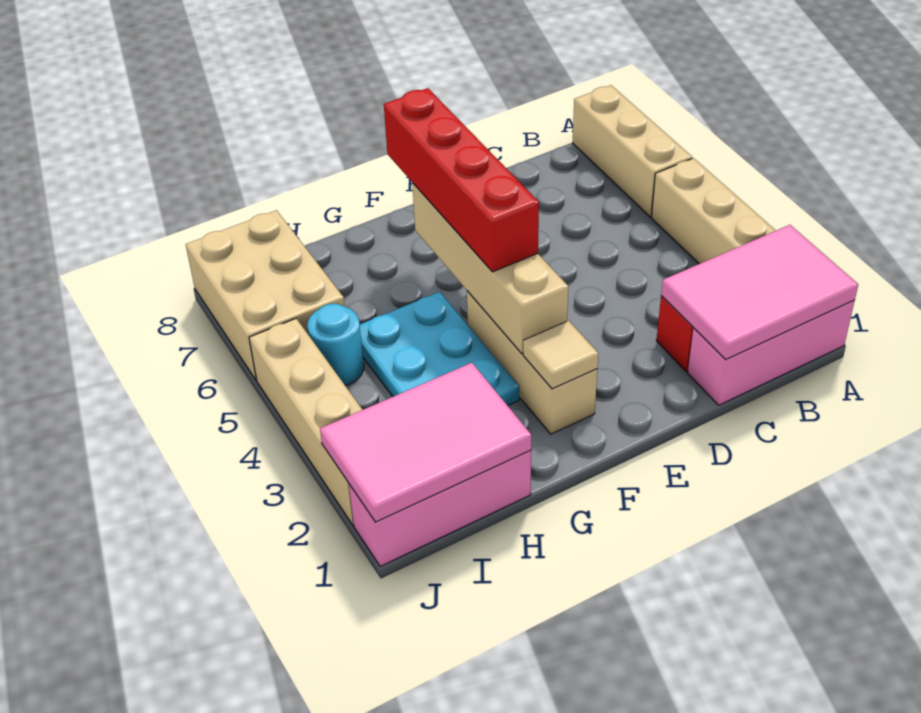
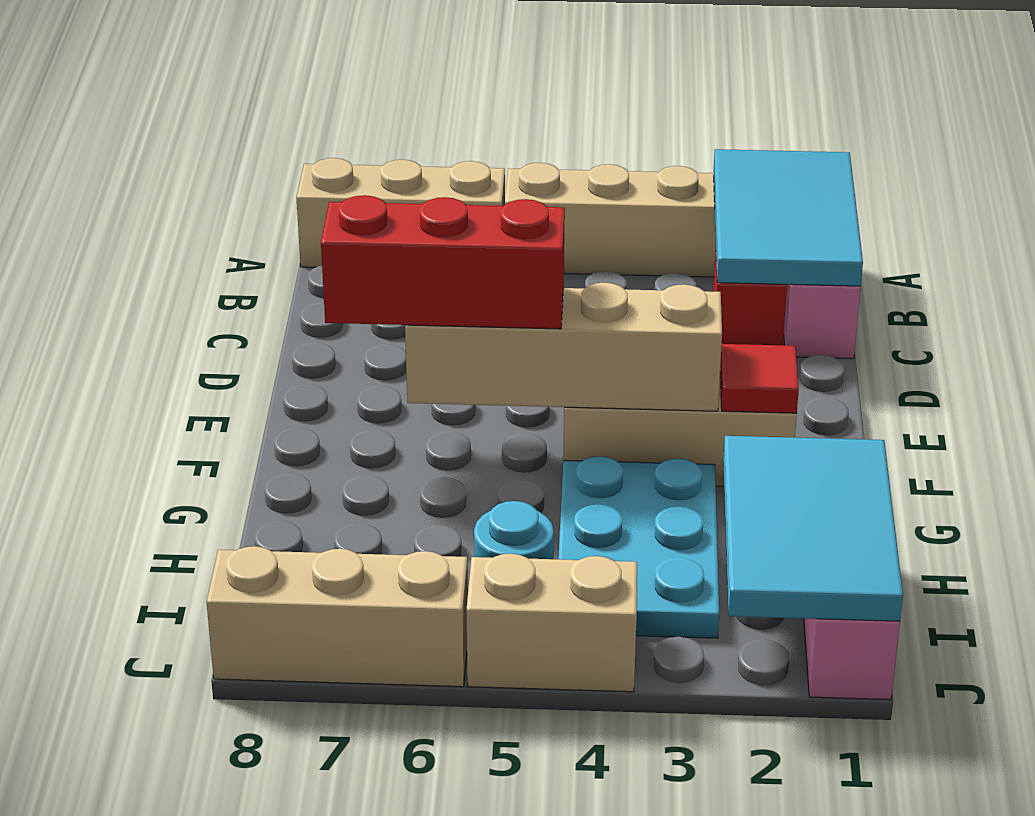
pink tile A1:C2 level 2 -> cyan tile A1:C2 level 2
tan tile F2 level 2 -> red tile F2 level 2
red brick F4:F7 level 3 -> red brick F5:F7 level 3
cyan plate G3:H5 level 1 -> cyan plate G3:I4 level 1
pink tile H1:J2 level 2 -> cyan tile H1:J2 level 2
tan brick I6:J8 level 1 -> tan brick J6:J8 level 1
tan brick J2:J5 level 1 -> tan brick J4:J5 level 1

